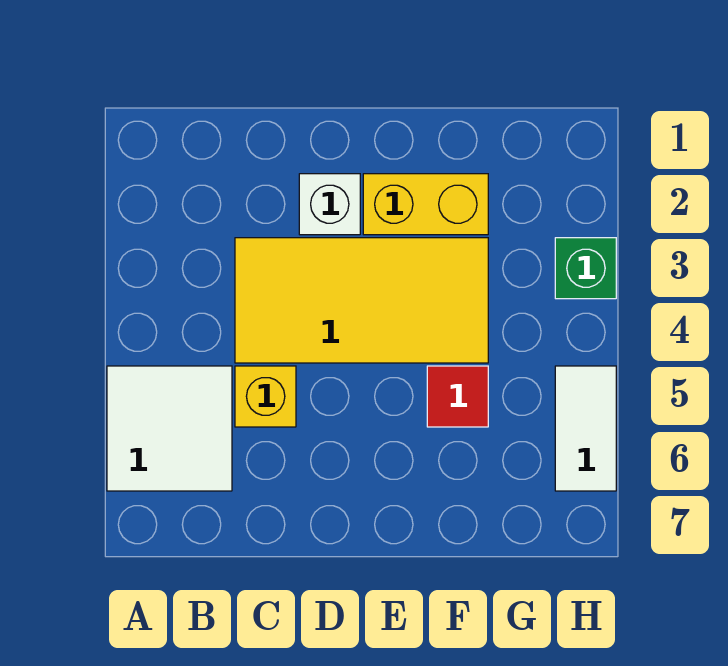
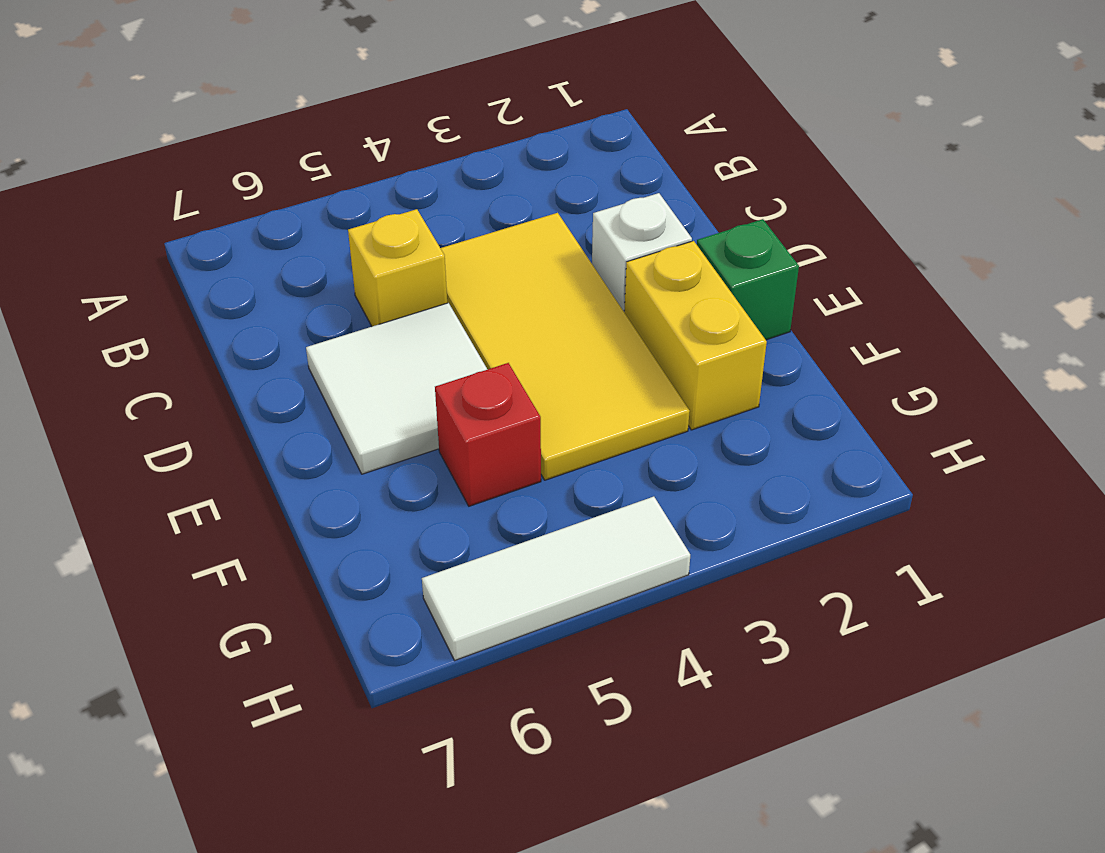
white tile A5:B6 level 1 -> white tile D5:E6 level 1
red tile F5 level 1 -> red brick F5 level 1
green brick H3 level 1 -> green brick E1 level 1
white tile H5:H6 level 1 -> white tile H4:H6 level 1

